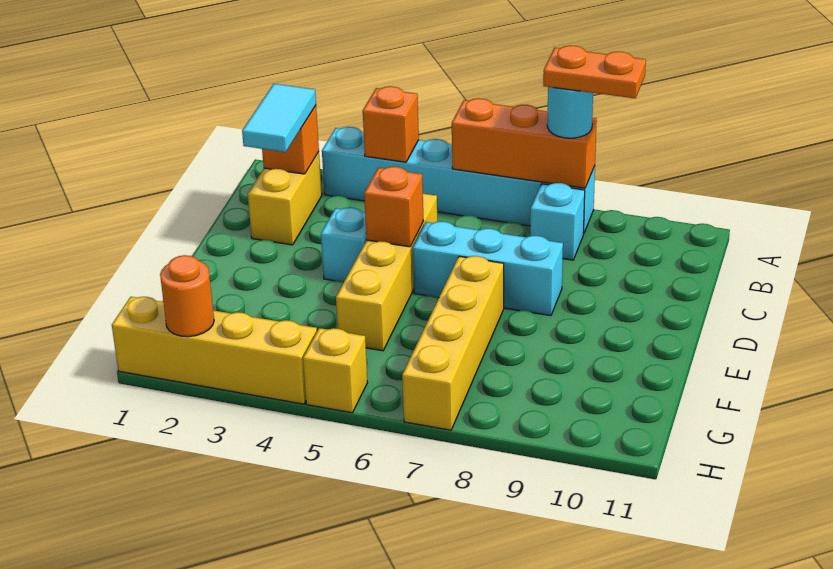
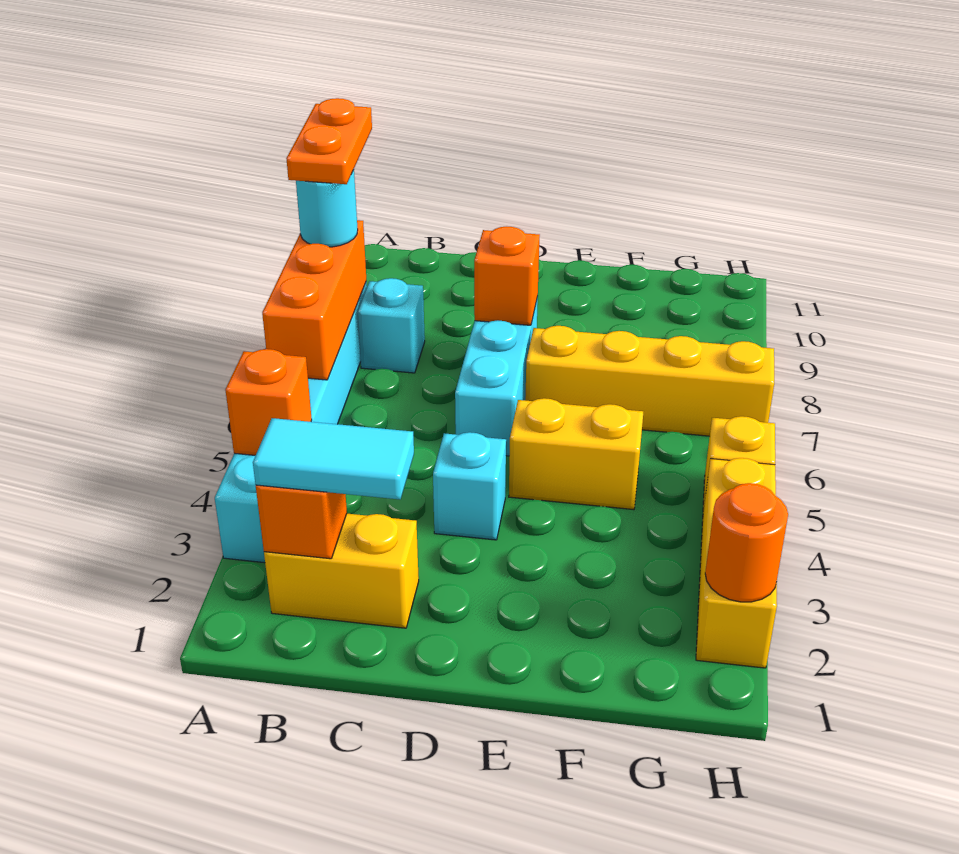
yellow brick C5:F5 level 1 -> yellow brick E5:F5 level 1
orange brick D5 level 2 -> orange brick D8 level 2
yellow brick H1:H4 level 1 -> yellow brick H2:H4 level 1

